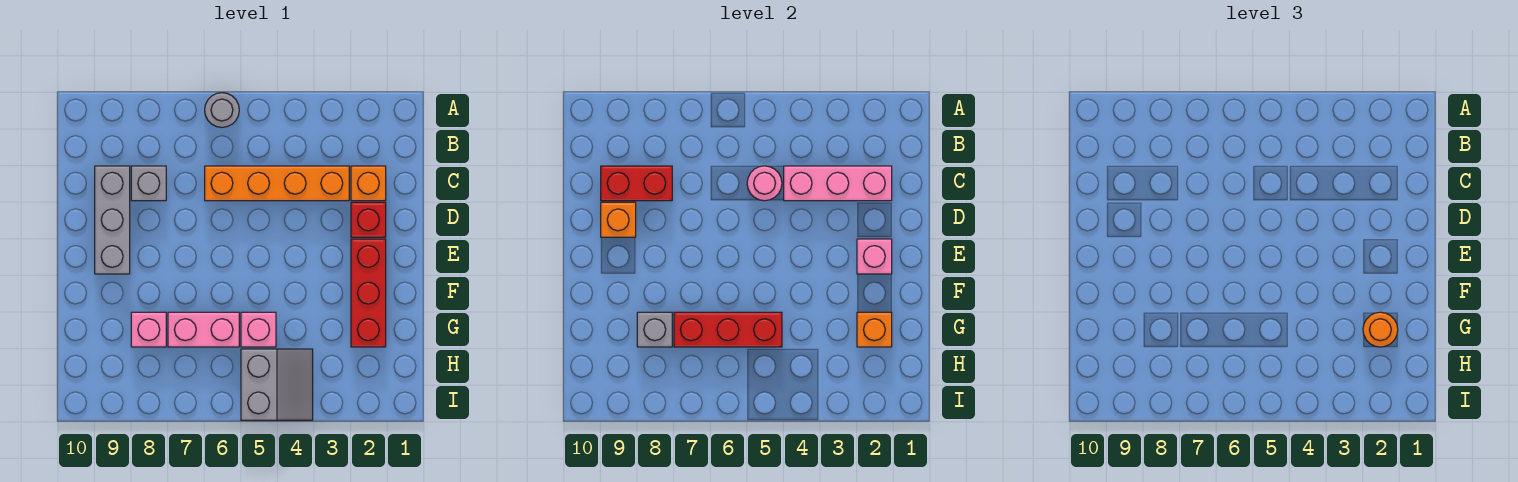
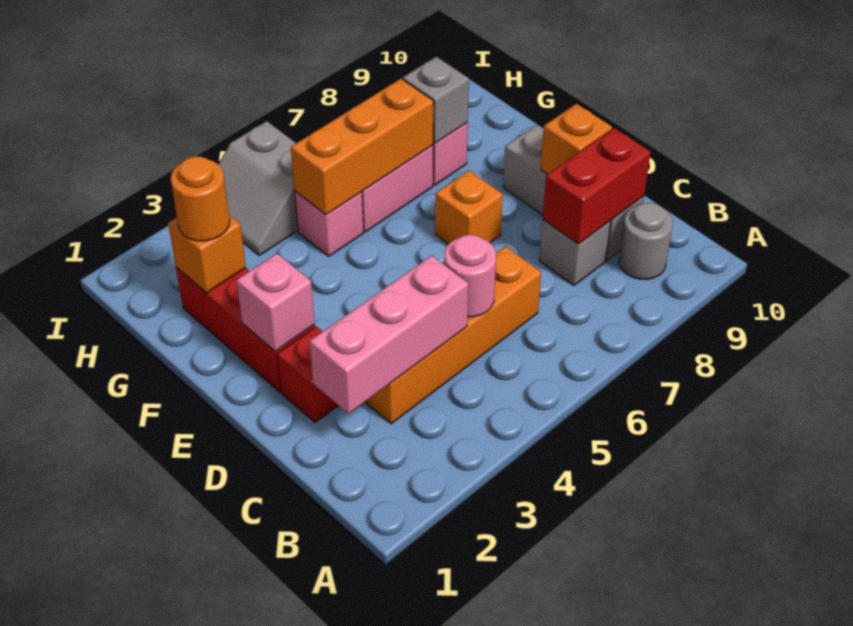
grey round brick A6 level 1 -> grey round brick B9 level 1
orange brick C2 level 1 -> orange brick E7 level 1
red brick G5:G7 level 2 -> orange brick G5:G7 level 2

